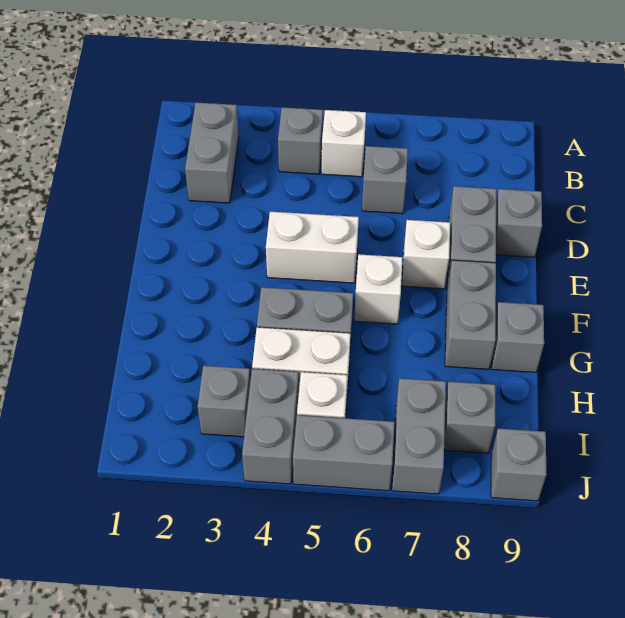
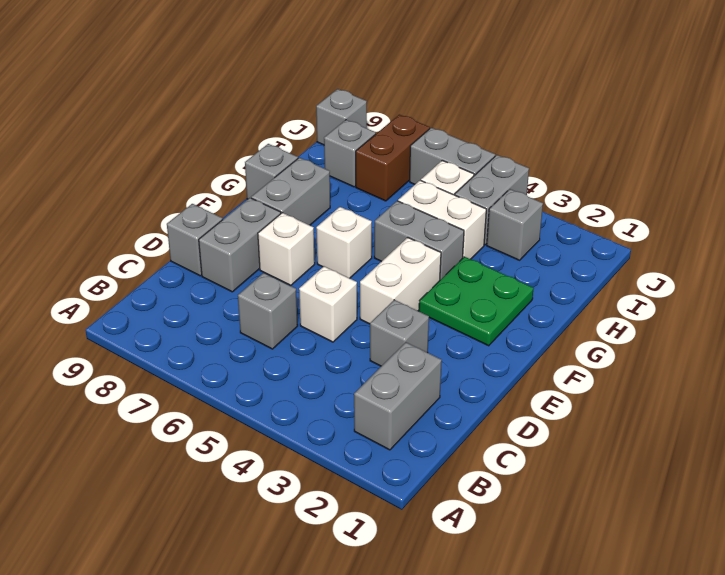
grey brick B4 level 1 -> grey brick D3 level 1
white brick B5 level 1 -> white brick D5 level 1
white brick E4:E5 level 1 -> white brick E4:F4 level 1
none -> green plate F2:G3 level 1
grey brick I7:J7 level 1 -> brown brick I7:J7 level 1

